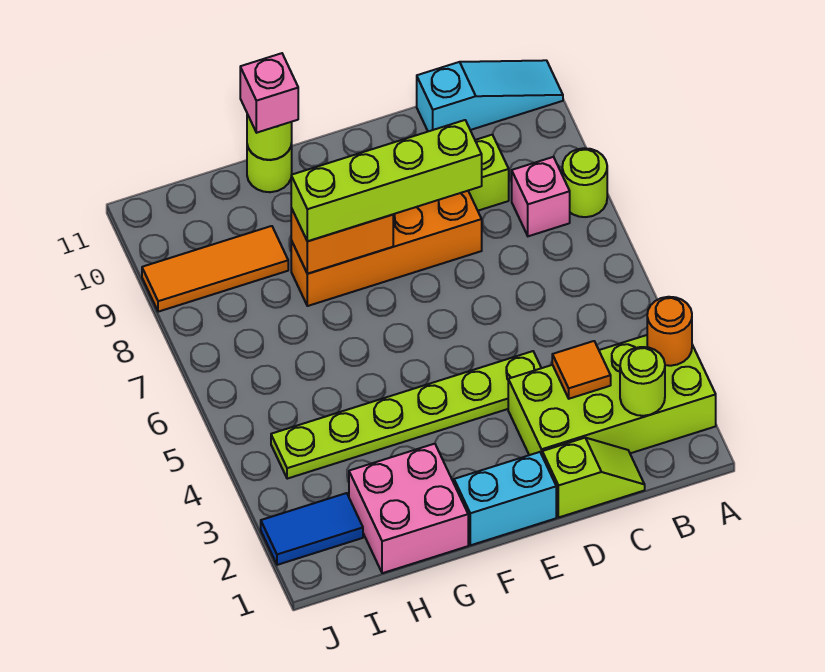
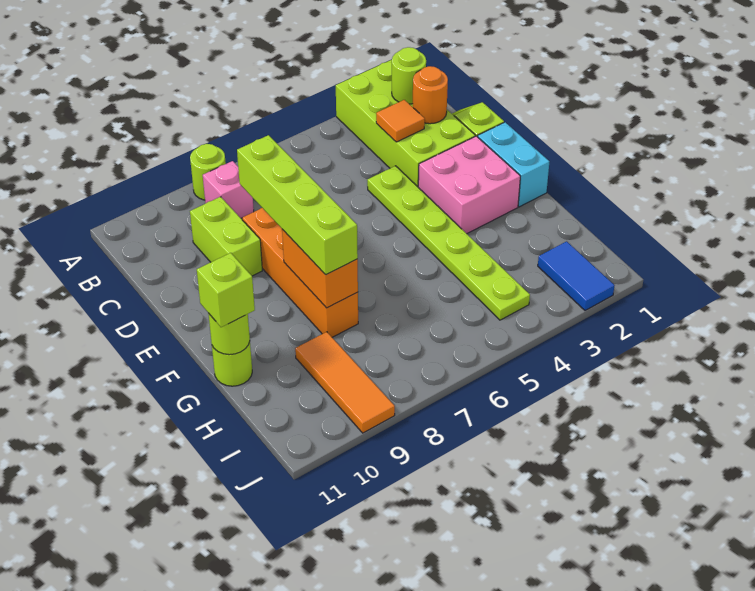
orange round brick A3 level 2 -> orange round brick C2 level 2
cyan slope A11:C11 level 1 top C -> none
pink brick G1:H2 level 1 -> pink brick E2:F3 level 1
pink brick G11 level 3 -> lime brick G11 level 3

